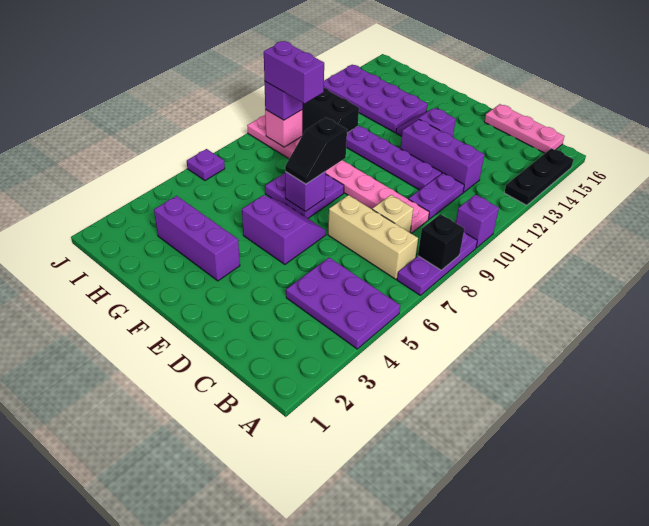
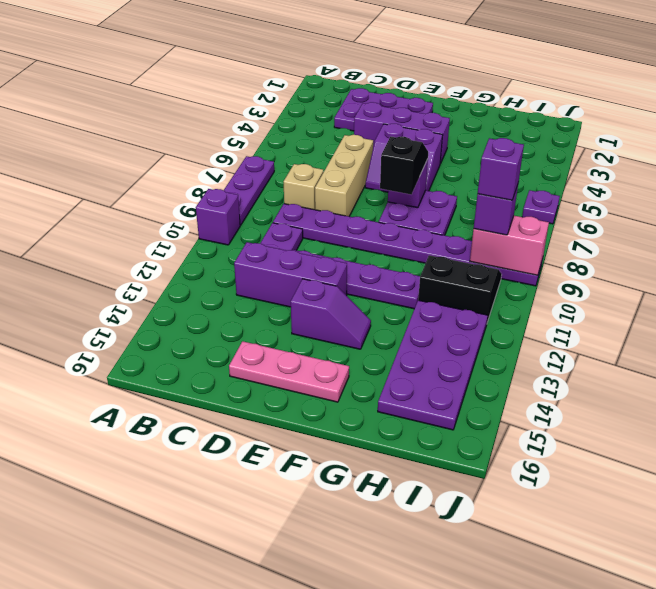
purple plate A4:C5 level 1 -> purple plate C2:E3 level 1
black brick A8 level 2 -> none
black plate A13:A15 level 1 -> none
tan brick B7:D7 level 1 -> tan brick D6:D8 level 1
pink plate B16:D16 level 1 -> pink plate D15:F15 level 1
pink plate C9:J9 level 1 -> purple plate C9:J9 level 1
purple brick F3:H3 level 1 -> purple brick D4:F4 level 1
purple plate G13:J14 level 1 -> purple plate H12:I15 level 1
purple brick H9:I9 level 4 -> purple brick I9 level 4
pink brick I9 level 2 -> pink brick I9:J9 level 2

